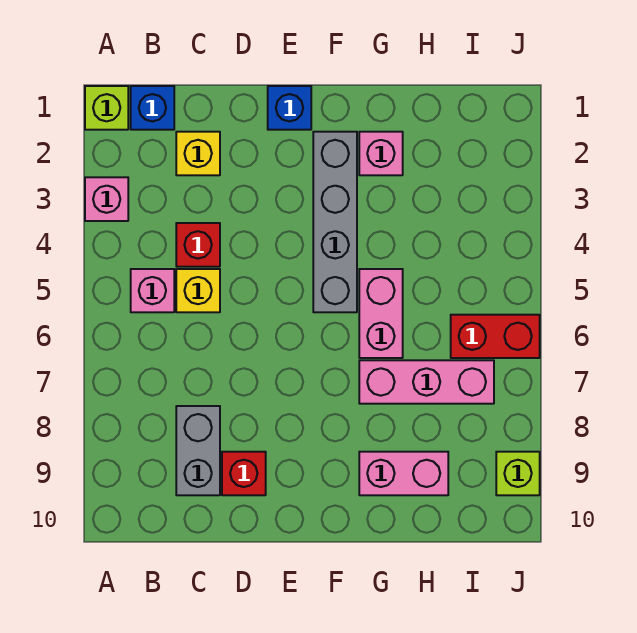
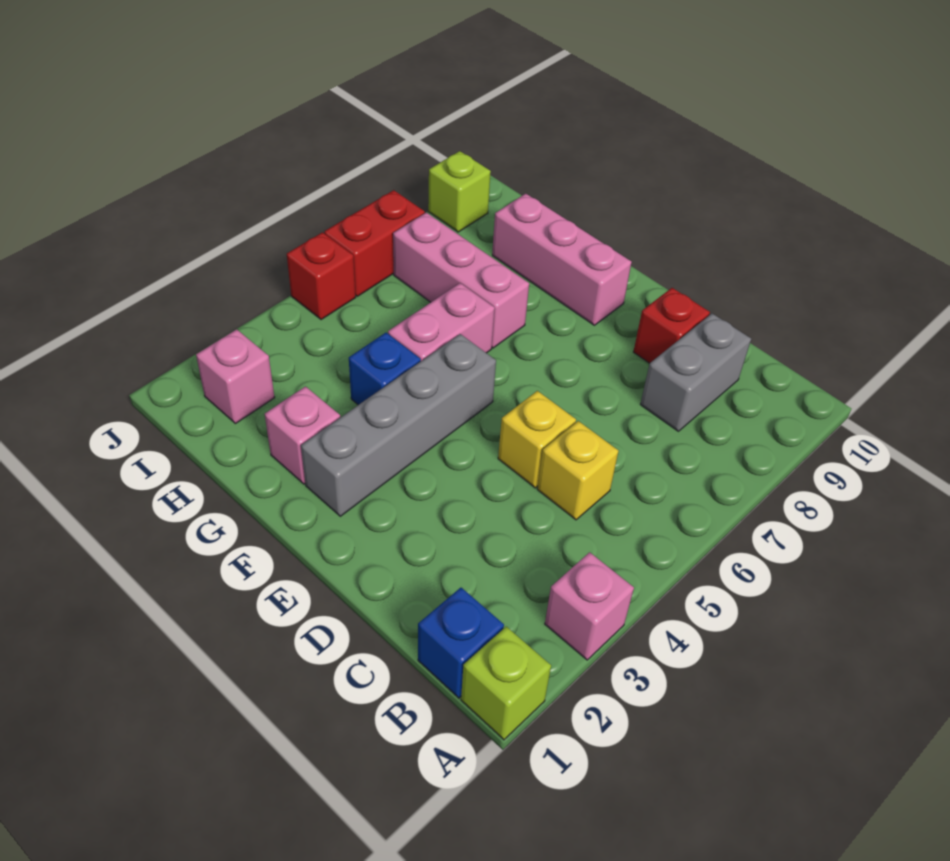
pink brick B5 level 1 -> pink brick I2 level 1
yellow brick C2 level 1 -> yellow brick D5 level 1
red brick C4 level 1 -> red brick J5 level 1
blue brick E1 level 1 -> blue brick G4 level 1
pink brick G9:H9 level 1 -> pink brick F9:H9 level 1
red brick I6:J6 level 1 -> red brick J6:J7 level 1

